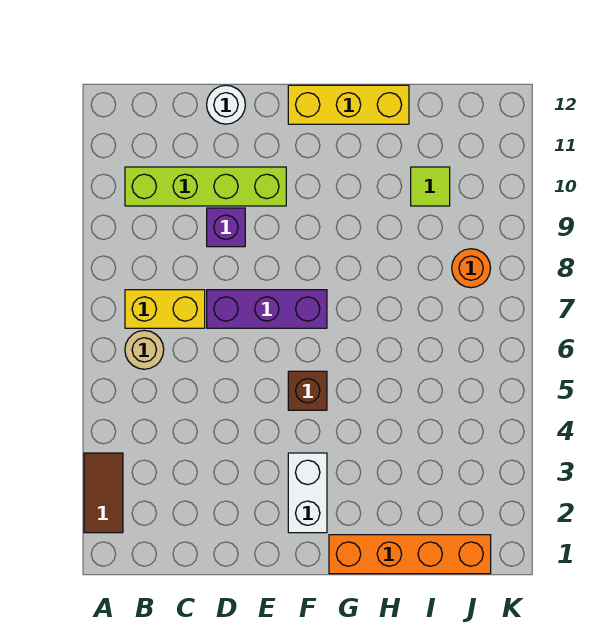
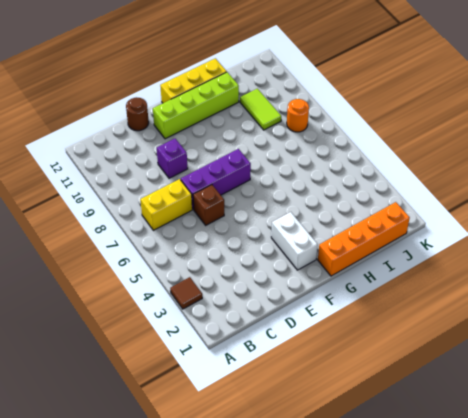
brown tile A2:A3 level 1 -> brown tile A3 level 1
tan round brick B6 level 1 -> none
lime brick B10:E10 level 1 -> lime brick E11:H11 level 1
white round brick D12 level 1 -> brown round brick D12 level 1
brown brick F5 level 1 -> brown brick D6 level 1
lime tile I10 level 1 -> lime tile I9:I10 level 1

